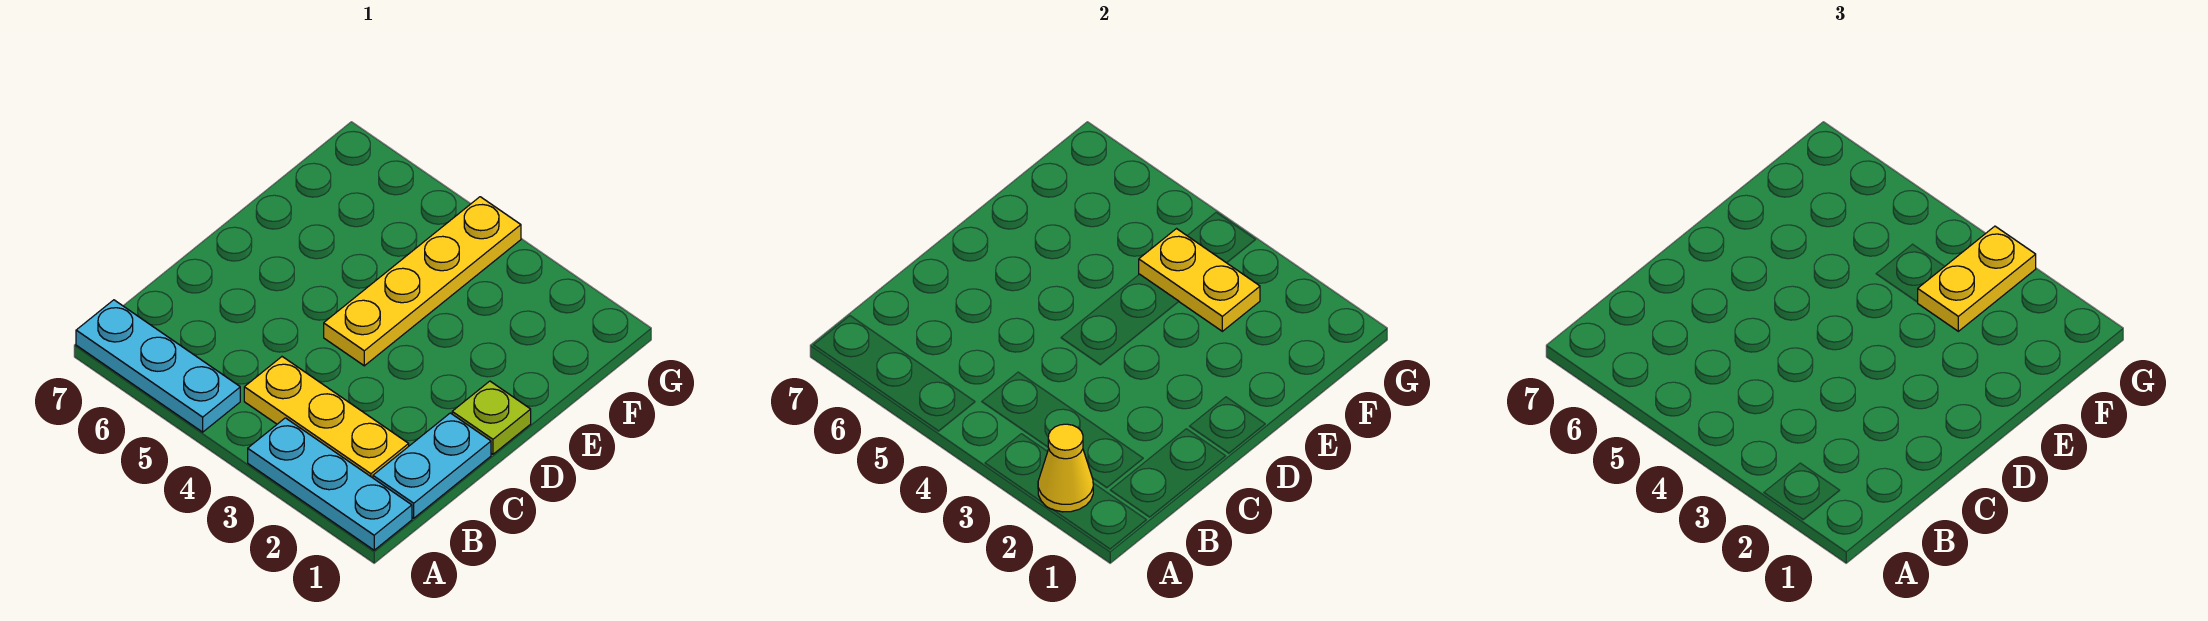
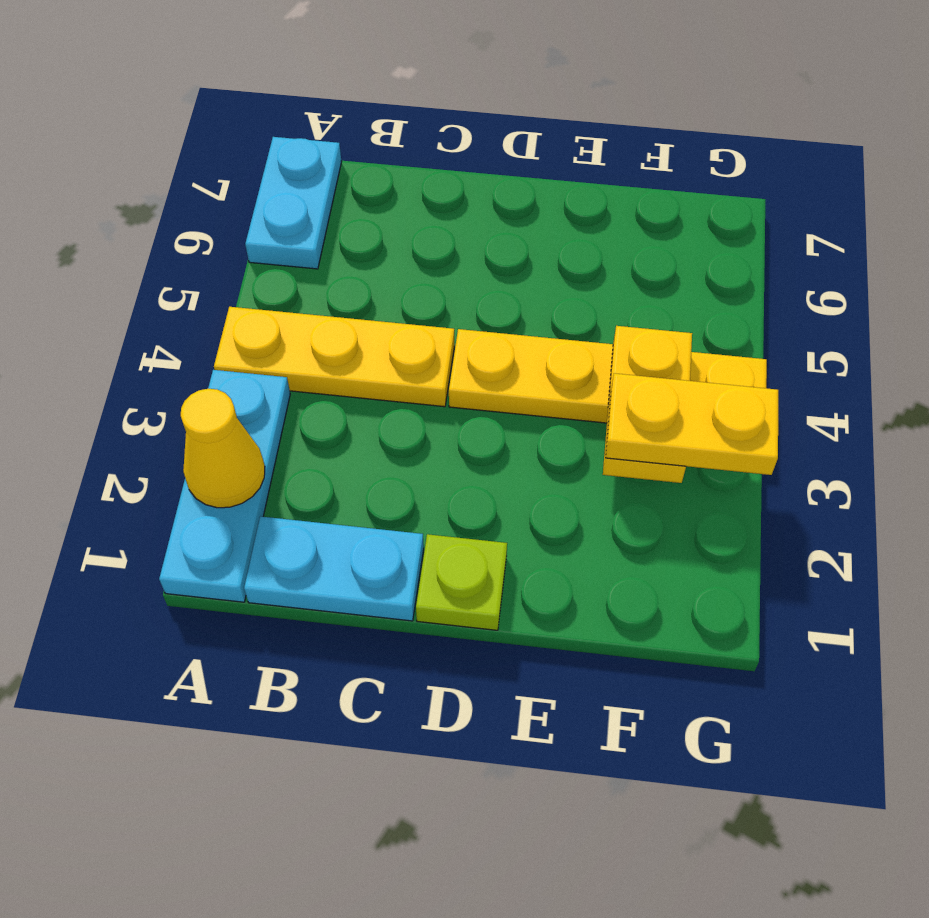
cyan plate A5:A7 level 1 -> cyan plate A6:A7 level 1
yellow plate B2:B4 level 1 -> yellow plate A4:C4 level 1

